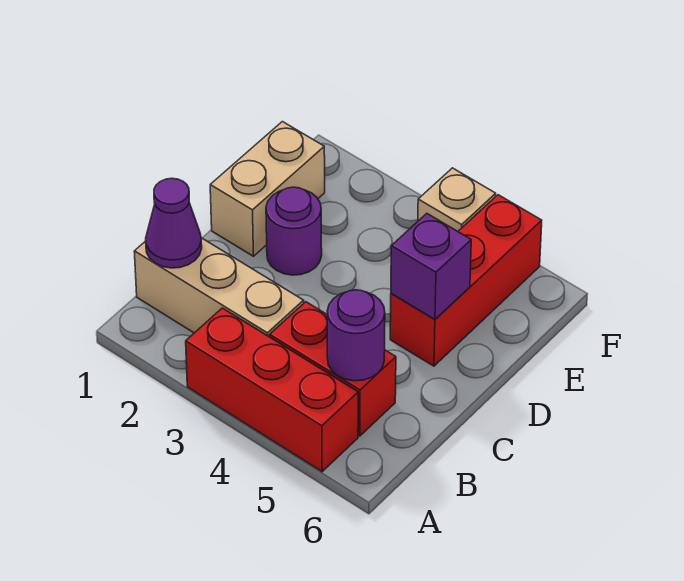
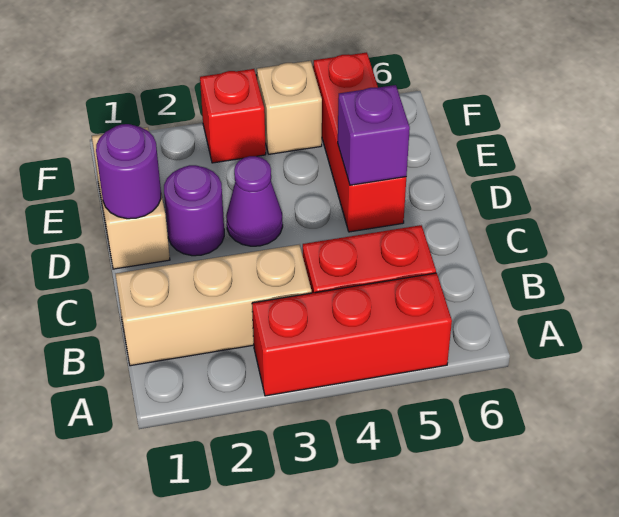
purple cone B1 level 2 -> purple cone D3 level 1
purple round brick B5 level 2 -> purple round brick D1 level 2
none -> red brick F3 level 1

